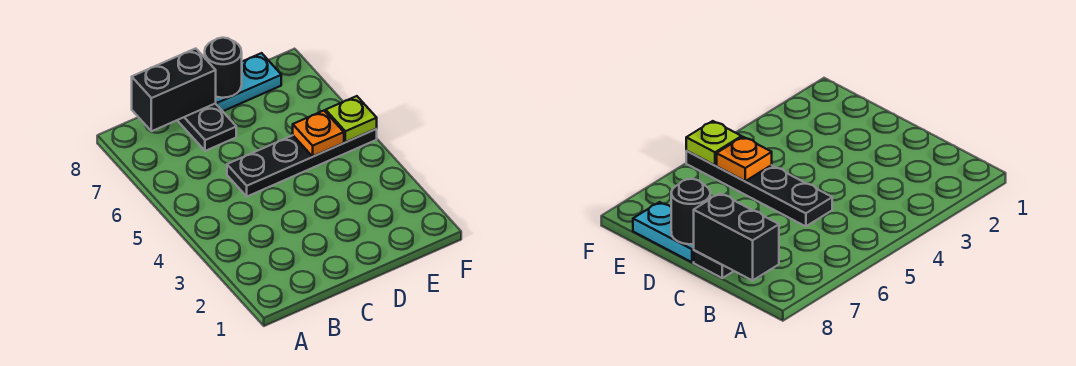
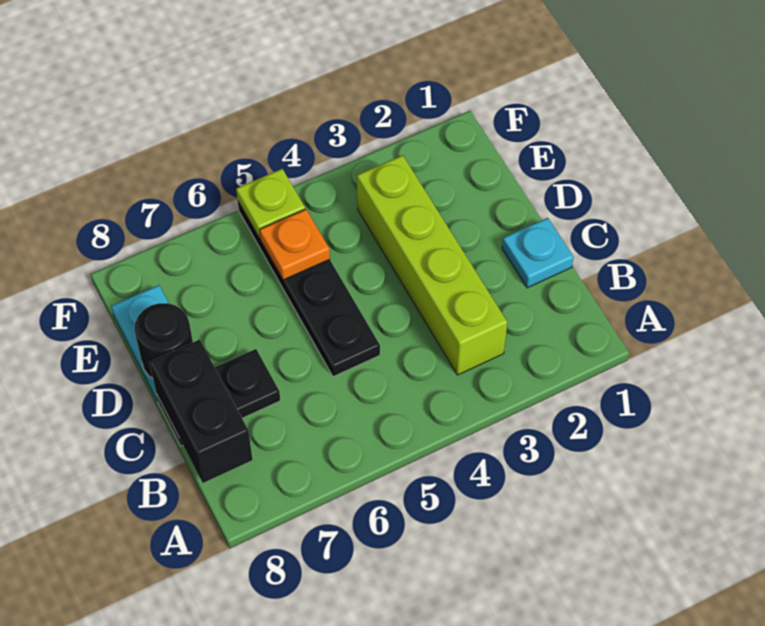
none -> lime brick B3:E3 level 1
none -> cyan plate C1 level 1

